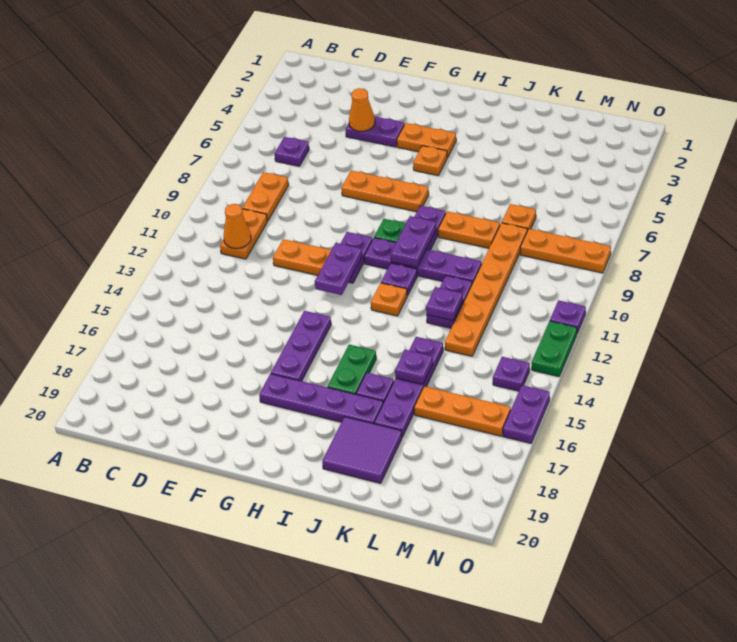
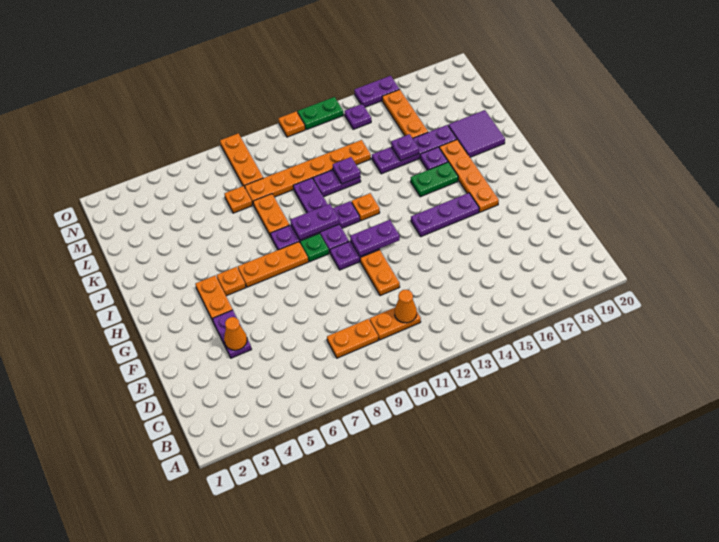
purple plate C6 level 1 -> none
orange plate F7:H7 level 1 -> orange plate H6:H8 level 1
purple plate G17:J17 level 1 -> orange plate G17:J17 level 1
purple plate O11 level 1 -> orange plate O11 level 1

